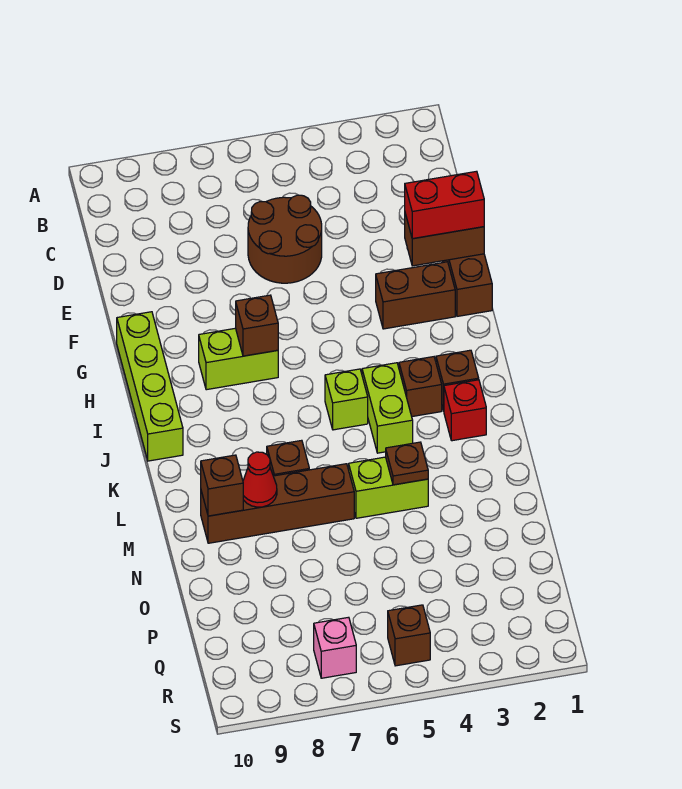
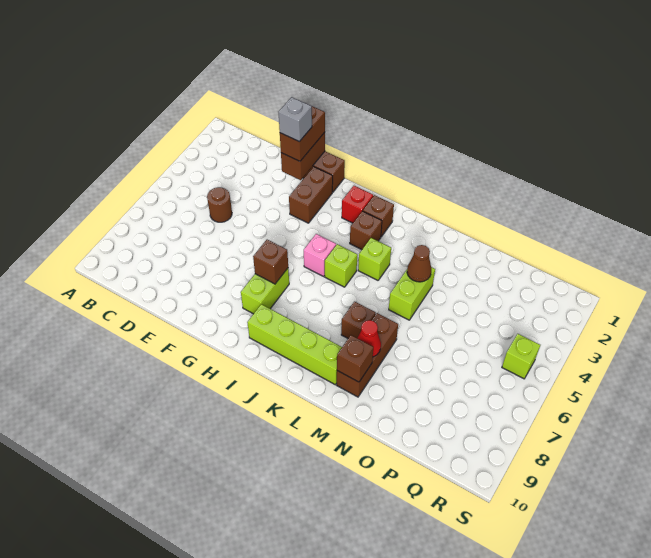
brown round brick D5:E6 level 1 -> brown round brick D5 level 1
red brick F1:F2 level 3 -> brown brick F1:F2 level 3
none -> grey brick F2 level 4
lime brick G10:J10 level 1 -> lime brick I9:L9 level 1
lime brick J4:K4 level 1 -> lime brick K4 level 1
red brick K2 level 1 -> red brick I2 level 1
brown plate M4 level 2 -> brown cone M4 level 2
brown brick M6:M9 level 1 -> brown brick M7:M9 level 1
brown brick R5 level 1 -> lime brick R5 level 1
pink brick R7 level 1 -> pink brick I5 level 1

